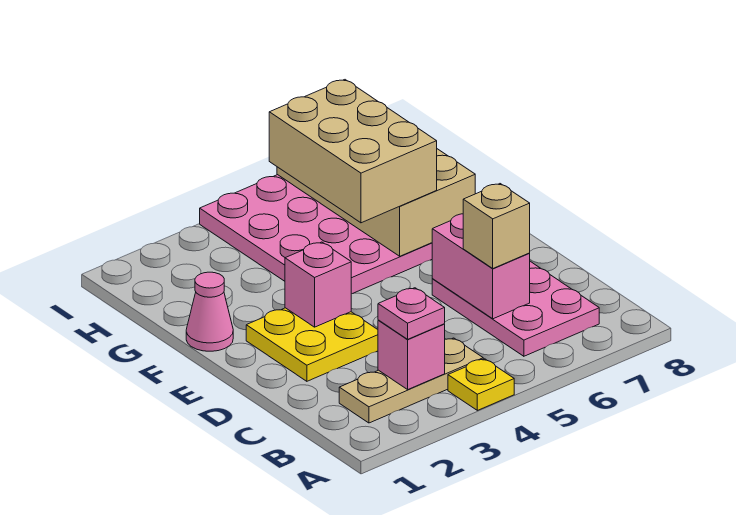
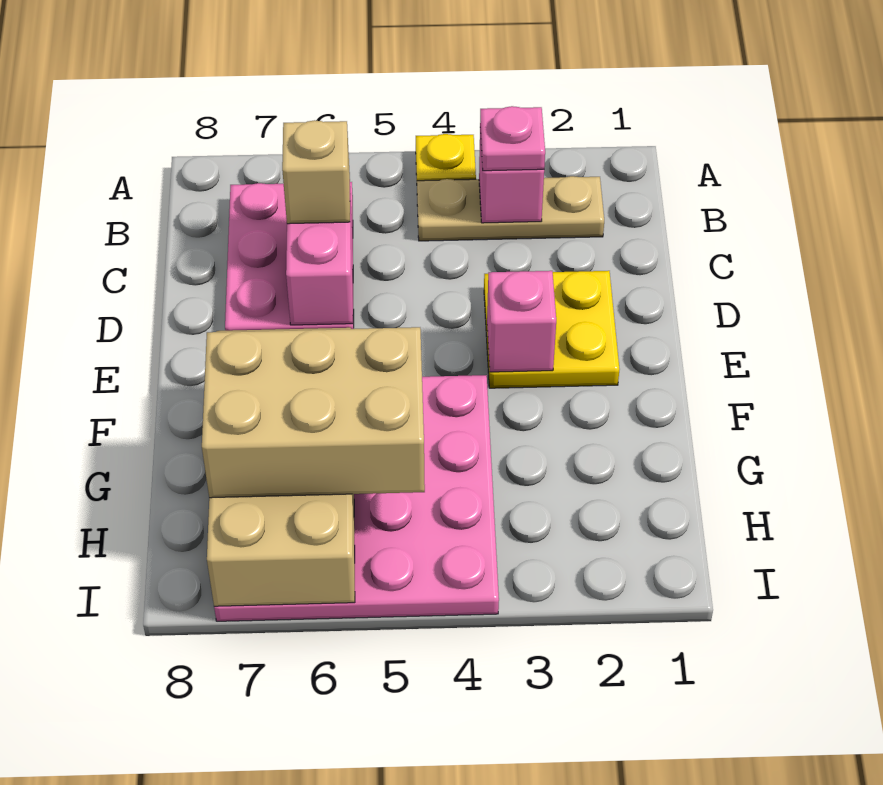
pink cone F1 level 1 -> none
tan brick F5:H6 level 3 -> tan brick G5:H7 level 3

